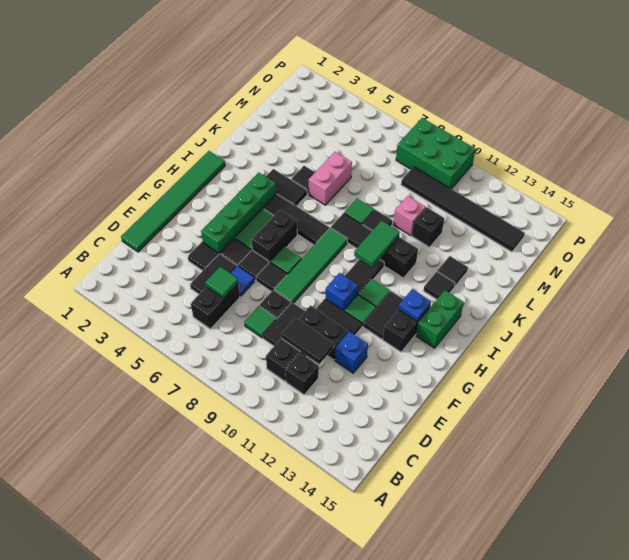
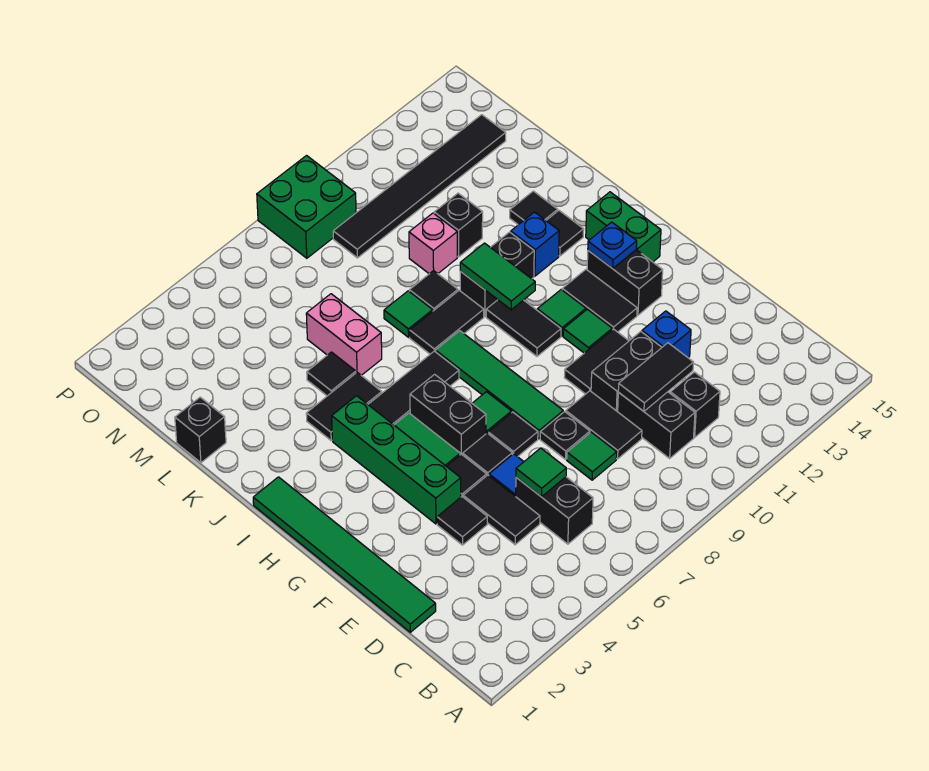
blue brick G10 level 1 -> blue brick J12 level 1
none -> black brick L1 level 1
green brick O8:P10 level 1 -> green brick O8:P9 level 1

